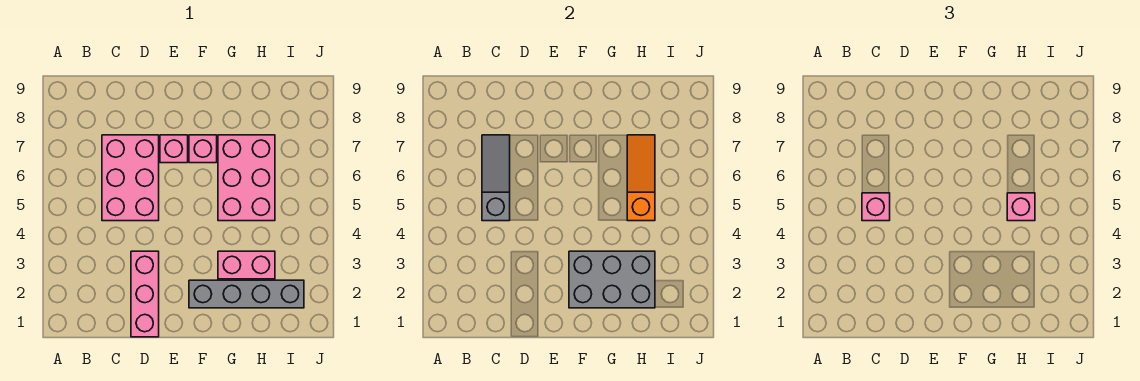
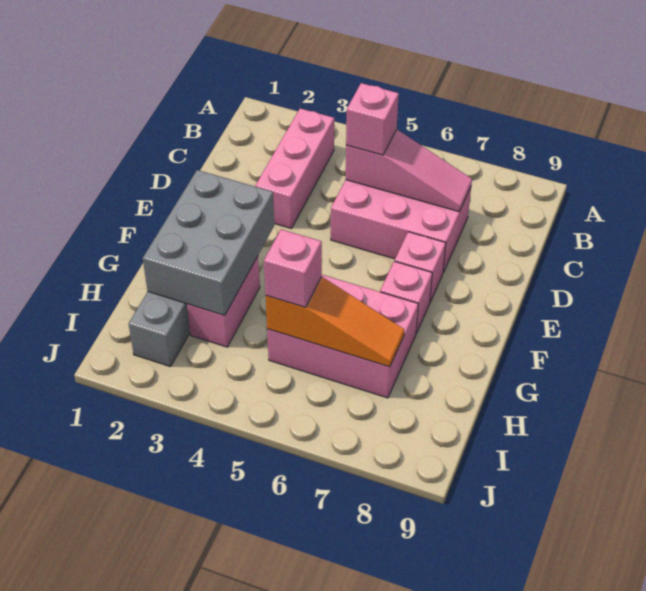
grey slope C5:C7 level 2 top 5 -> pink slope C5:C7 level 2 top 5
pink brick D1:D3 level 1 -> pink brick B3:D3 level 1

